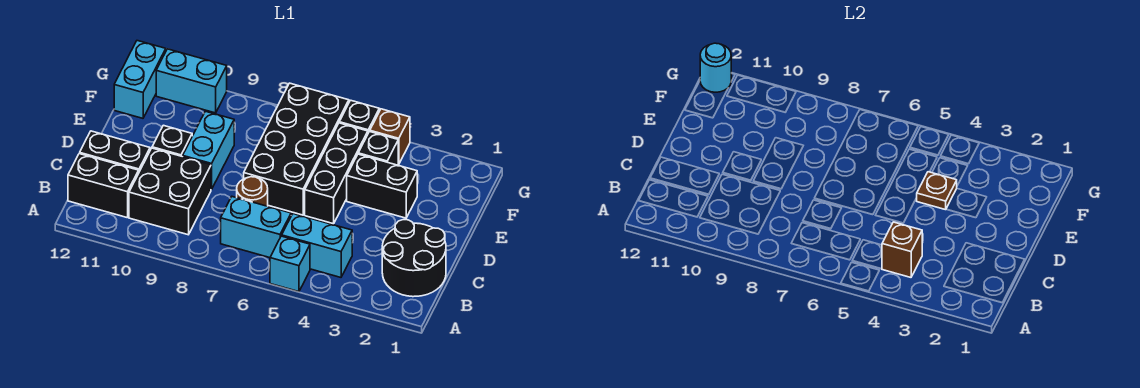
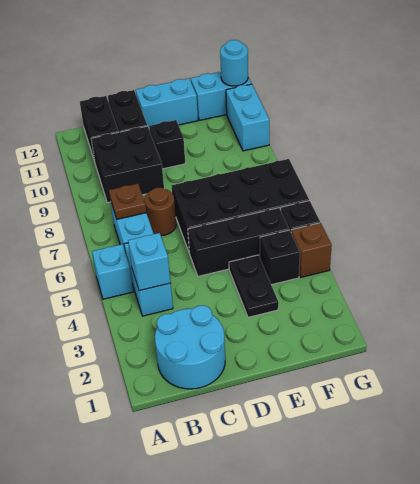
black round brick B1:C2 level 1 -> cyan round brick B1:C2 level 1
brown brick B4 level 2 -> cyan brick B4 level 2
cyan brick D9:E9 level 1 -> cyan brick D12:E12 level 1
black brick E3:E4 level 1 -> black plate E3:E4 level 1
brown plate E4 level 2 -> brown plate B7 level 2

